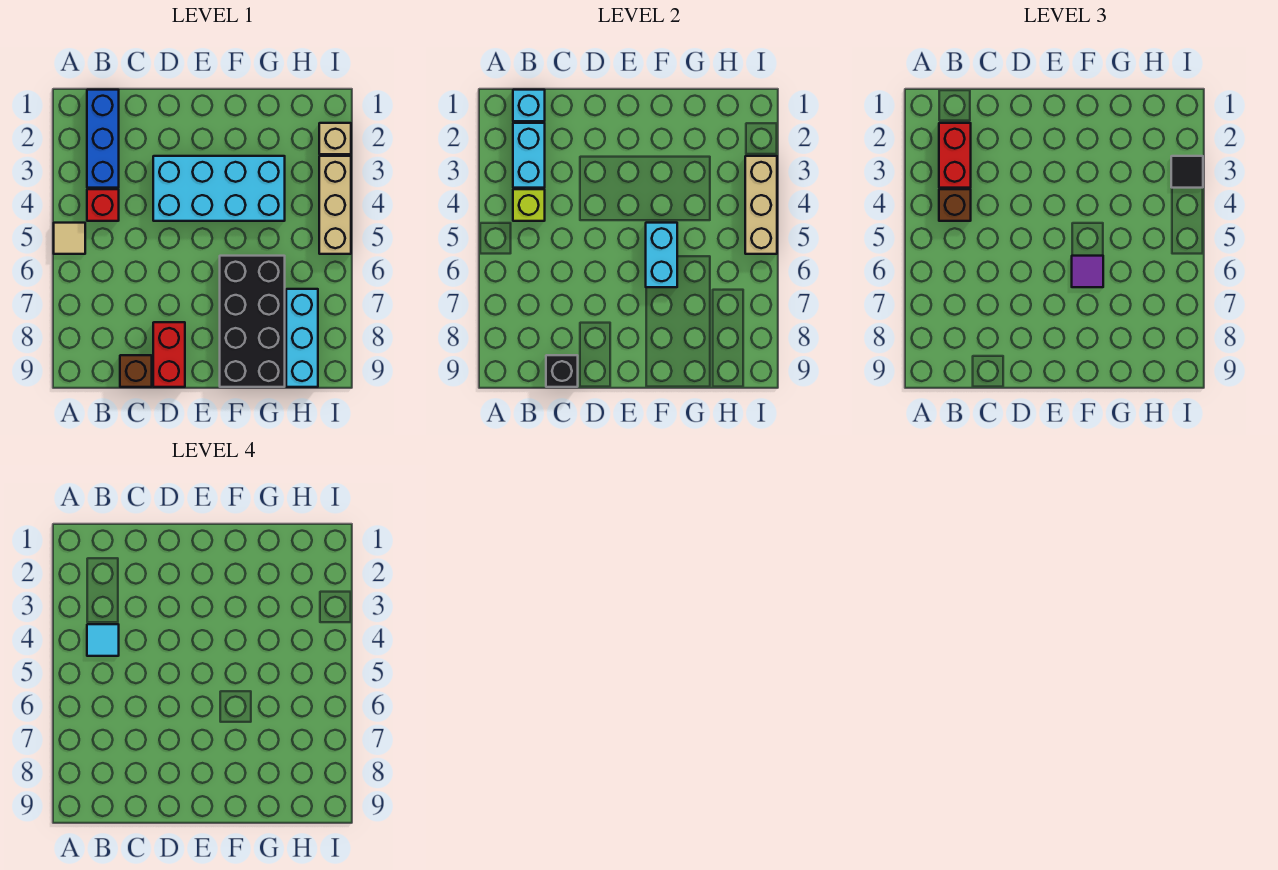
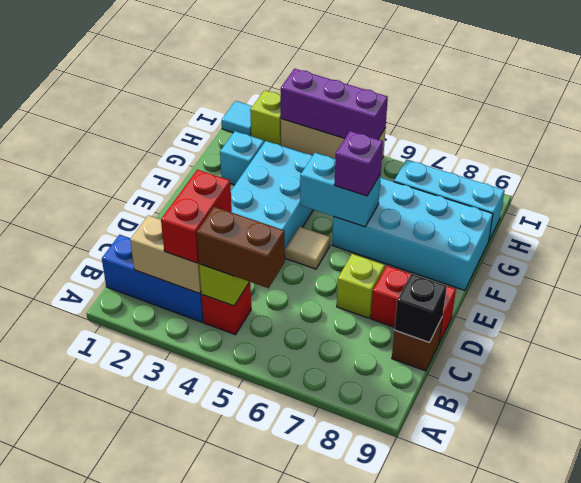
tan tile A5 level 1 -> tan tile E5 level 1
cyan brick B1 level 2 -> cyan brick G2 level 1
cyan brick B2:B3 level 2 -> tan brick B2:B3 level 2
red brick B2:B3 level 3 -> red brick B3:C3 level 3
brown brick B4 level 3 -> brown brick B4:B5 level 3
cyan tile B4 level 4 -> cyan tile I1 level 1
none -> lime brick D7 level 1
black brick F6:G9 level 1 -> cyan brick F6:G9 level 1
purple tile F6 level 3 -> purple brick F6 level 3
tan brick I2 level 1 -> lime brick I2 level 1
tan brick I3:I5 level 2 -> purple brick I3:I5 level 2
black tile I3 level 3 -> none

